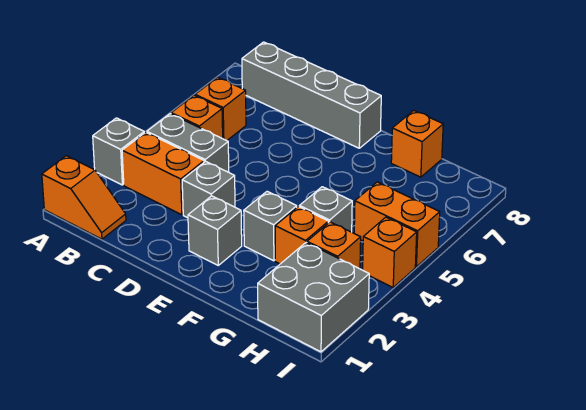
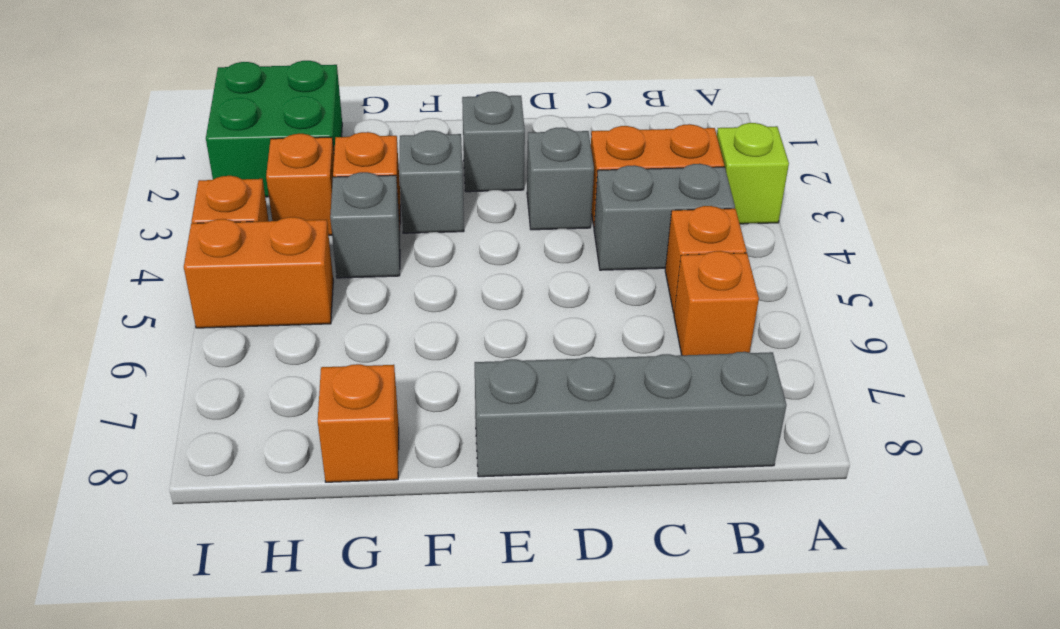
orange slope A1:B1 level 1 top A -> none
grey brick A3 level 1 -> lime brick A3 level 1
grey brick H1:I2 level 1 -> green brick H1:I2 level 1

